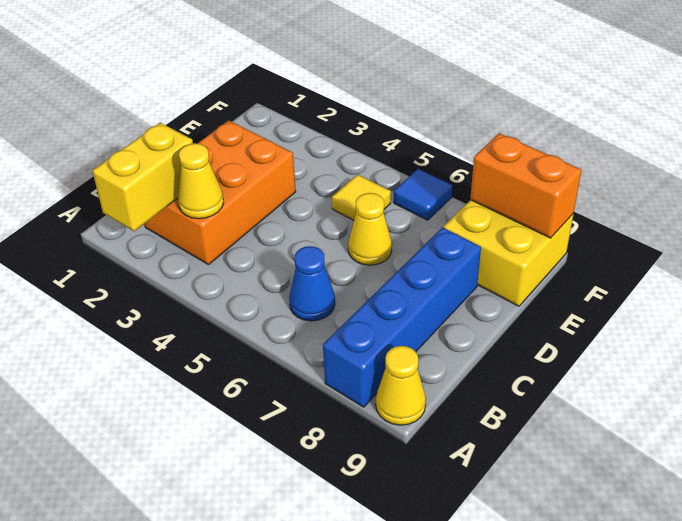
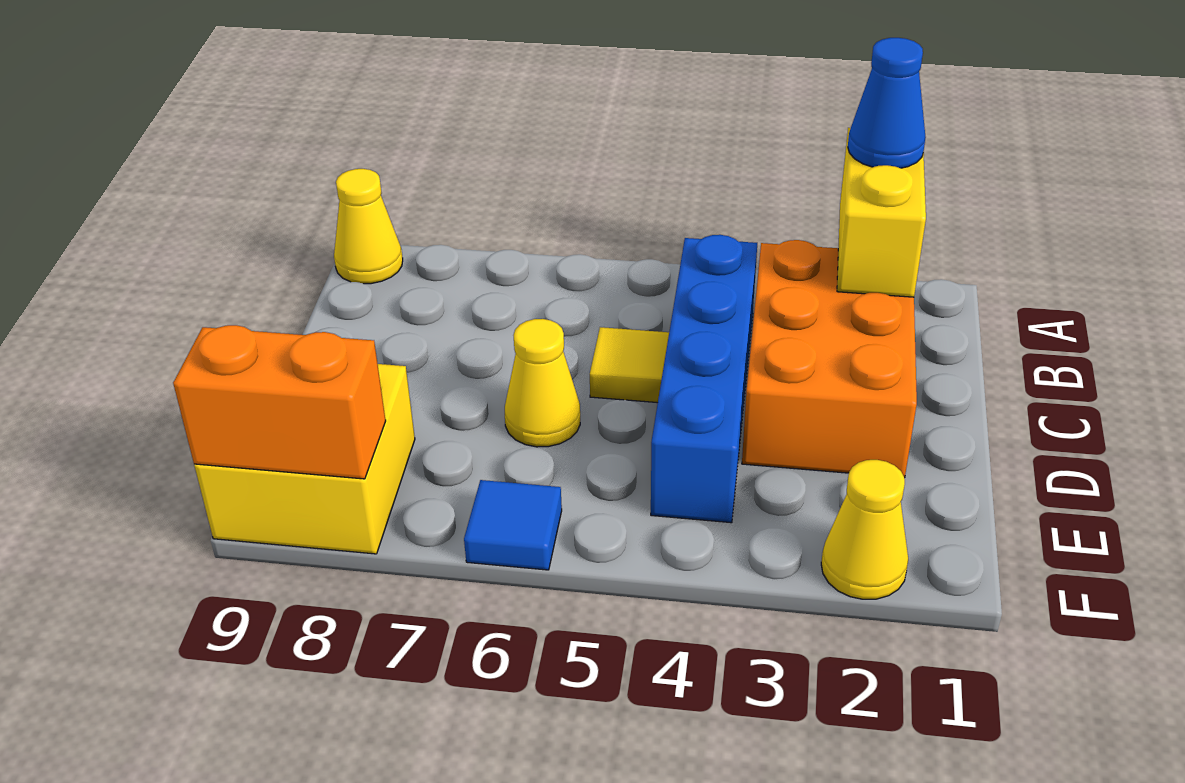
blue brick A8:D8 level 1 -> blue brick B4:E4 level 1
yellow cone B3 level 2 -> yellow cone F2 level 1
blue cone B6 level 1 -> blue cone A2 level 3
yellow tile E5 level 1 -> yellow tile C5 level 1

